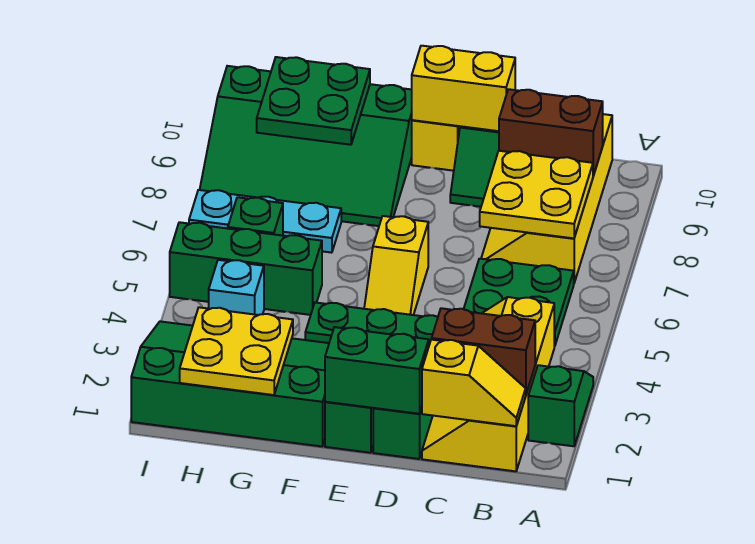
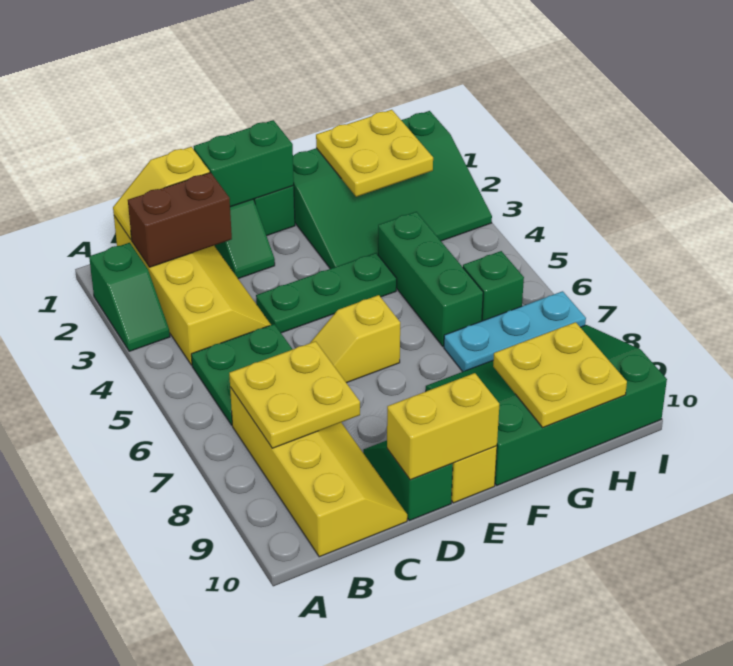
brown brick B9:C9 level 2 -> none
yellow slope E5:E6 level 1 top 6 -> yellow slope D6:E6 level 1 top E
green brick G5:I5 level 1 -> green brick G4:G6 level 1
green plate G9:H10 level 2 -> yellow plate G9:H10 level 2
cyan brick H4 level 1 -> none

